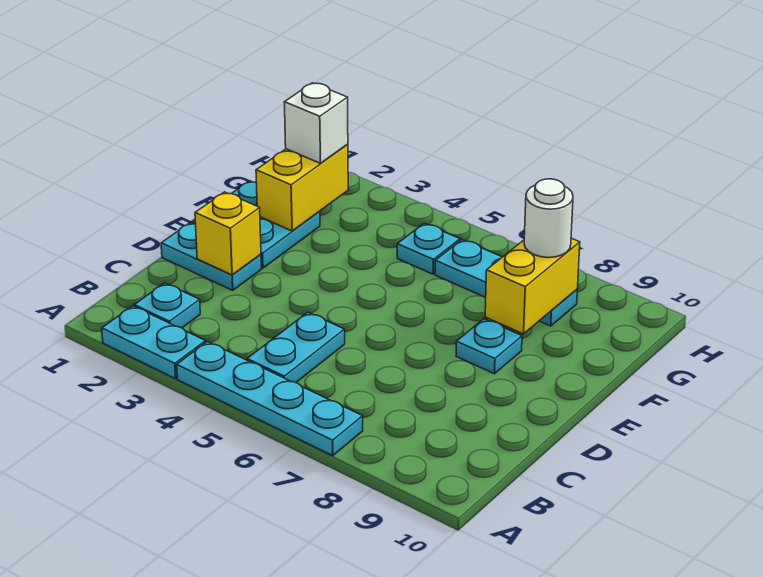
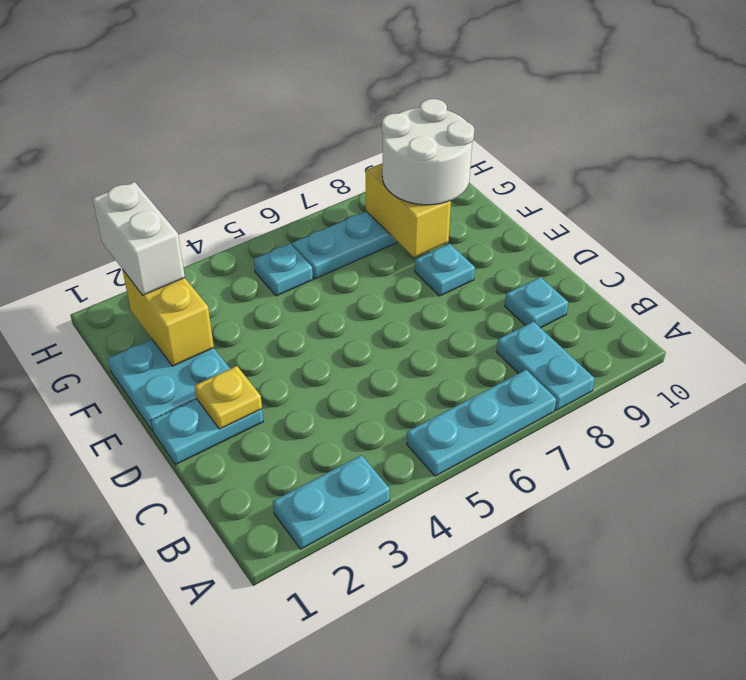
cyan plate A4:A7 level 1 -> cyan plate A5:A7 level 1
cyan plate B2 level 1 -> cyan plate C9 level 1
cyan plate B5:C5 level 1 -> cyan plate A8:B8 level 1
yellow brick D2 level 2 -> yellow plate D2 level 2
white brick G2 level 3 -> white brick G2:H2 level 3
white round brick G8 level 3 -> white round brick F8:G9 level 3

